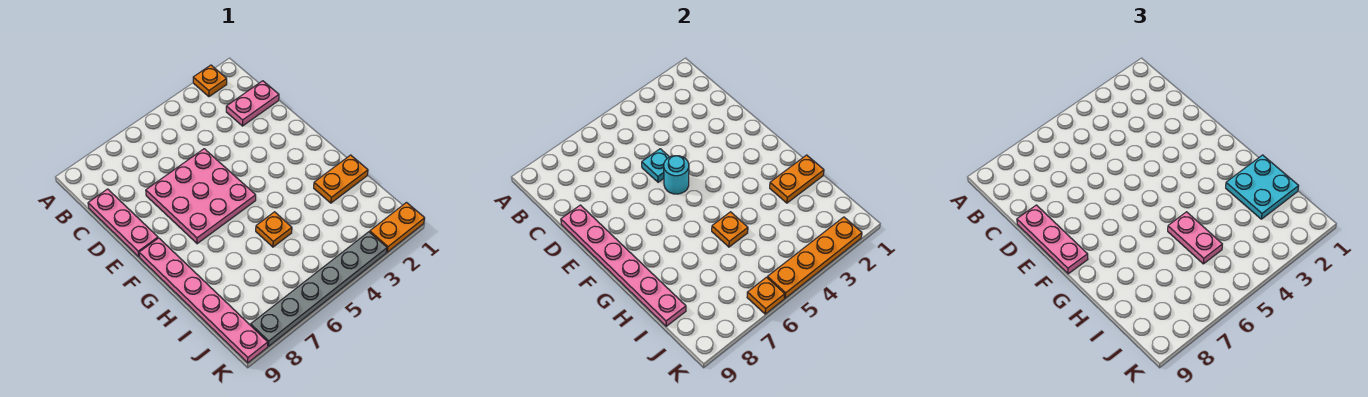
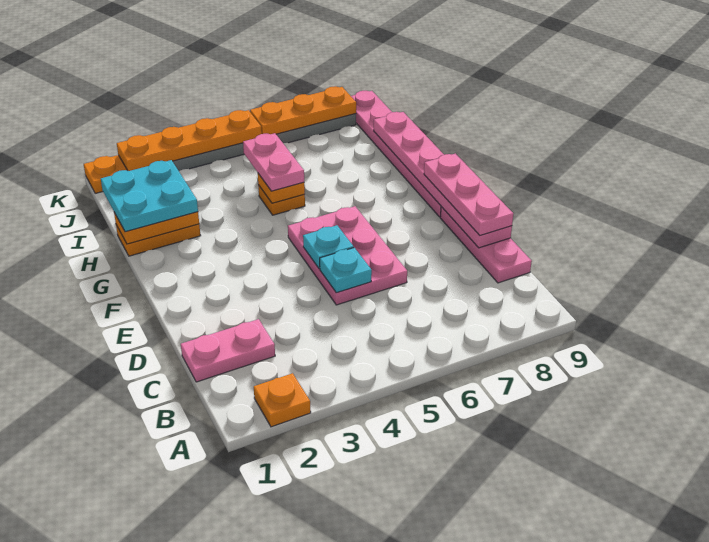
pink plate D5:F7 level 1 -> pink plate D5:F6 level 1
cyan round brick E5 level 2 -> cyan plate E5 level 2
orange plate K6 level 2 -> orange plate K6:K8 level 2

